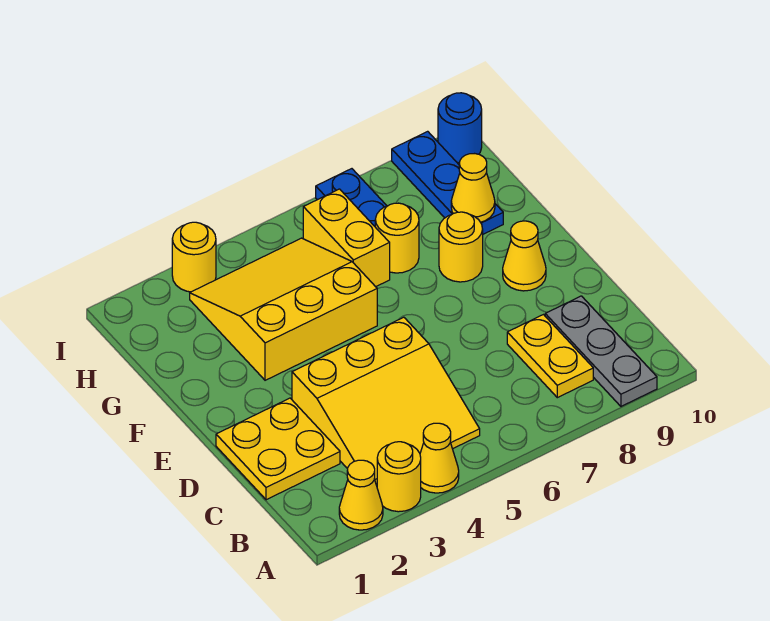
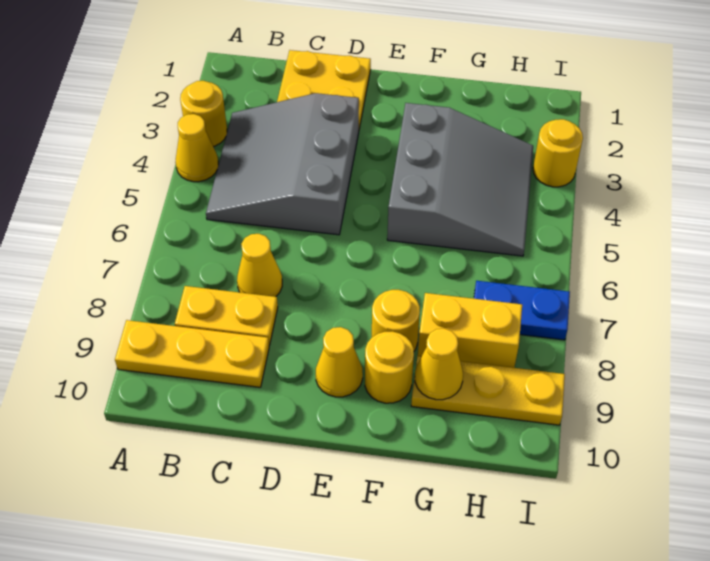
yellow cone A2 level 1 -> yellow cone C7 level 1
grey plate A9:C9 level 1 -> yellow plate A9:C9 level 1
yellow slope B3:D5 level 1 top D -> grey slope B3:D5 level 1 top D
yellow slope F3:H5 level 1 top F -> grey slope F3:H5 level 1 top F
yellow brick G6:H6 level 1 -> yellow brick G8:H8 level 1
yellow round brick G7 level 1 -> yellow round brick F9 level 1
blue plate G9:I9 level 1 -> yellow plate G9:I9 level 1
blue round brick I10 level 1 -> none

